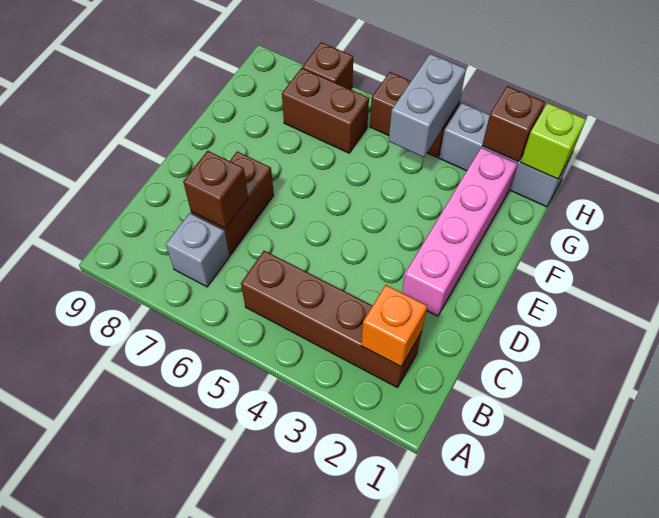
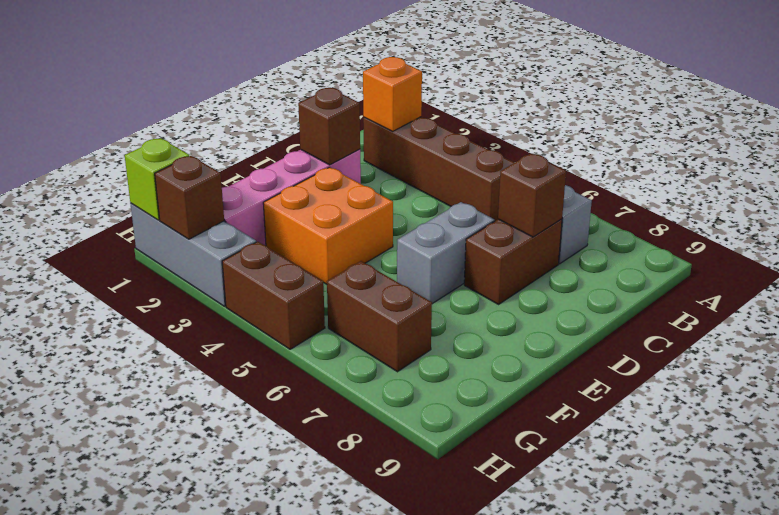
none -> orange brick E3:F4 level 1
grey brick G4:H4 level 2 -> grey brick D6:E6 level 1
brown brick H7 level 1 -> brown brick D2 level 2

